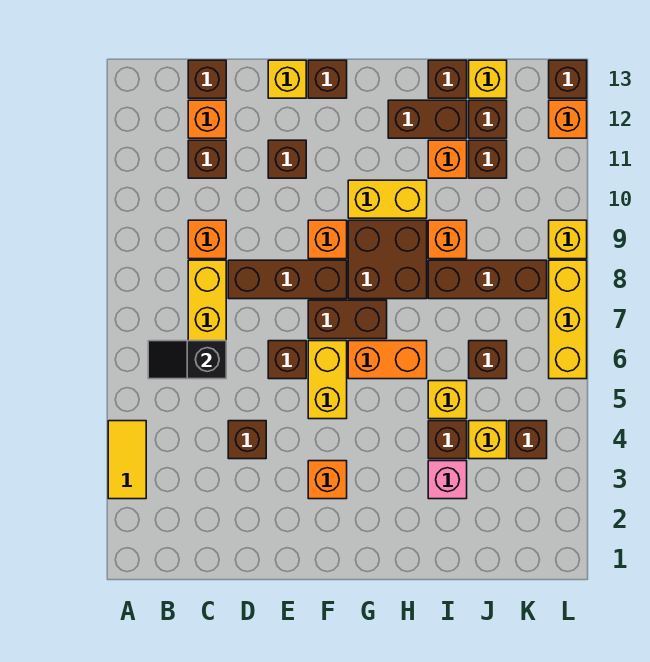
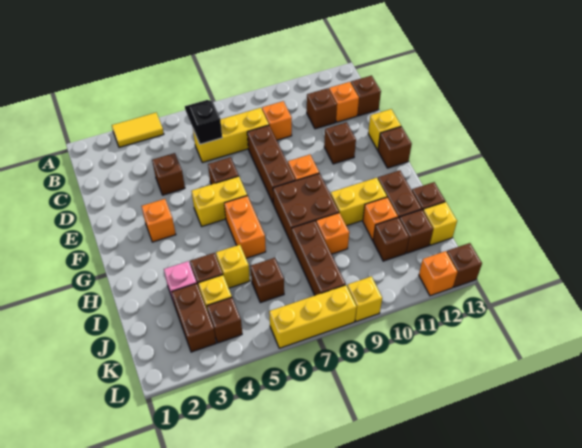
brown brick F7:G7 level 1 -> brown brick J3:K3 level 1
yellow brick G10:H10 level 1 -> yellow brick H10:H11 level 1

